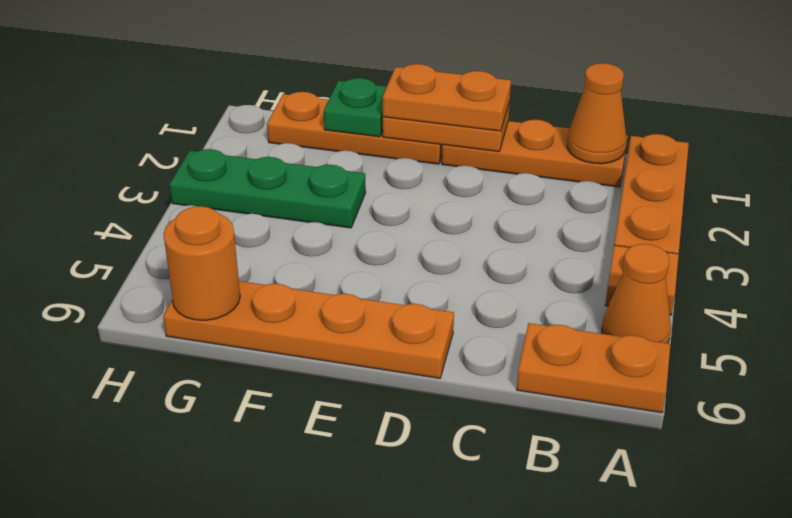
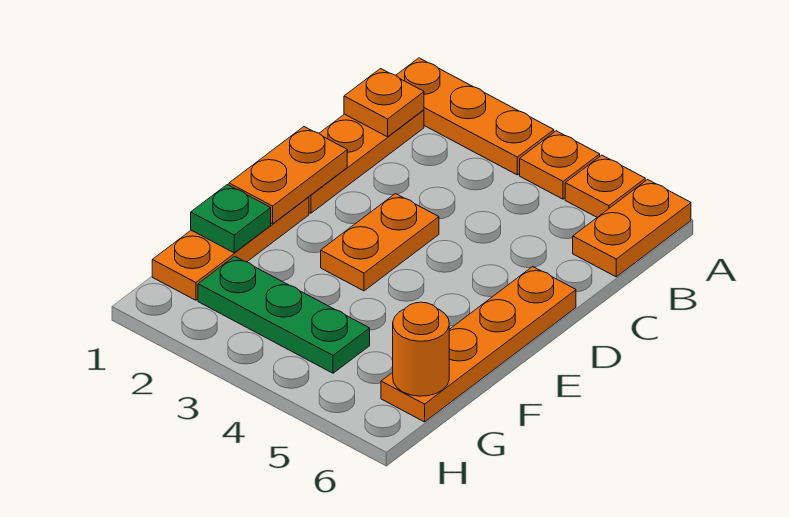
orange cone A5 level 1 -> orange plate A5 level 1
orange cone B1 level 2 -> orange plate B1 level 2
orange plate D1:E1 level 3 -> orange plate D3:E3 level 1
green plate F3:H3 level 1 -> green plate G2:G4 level 1

